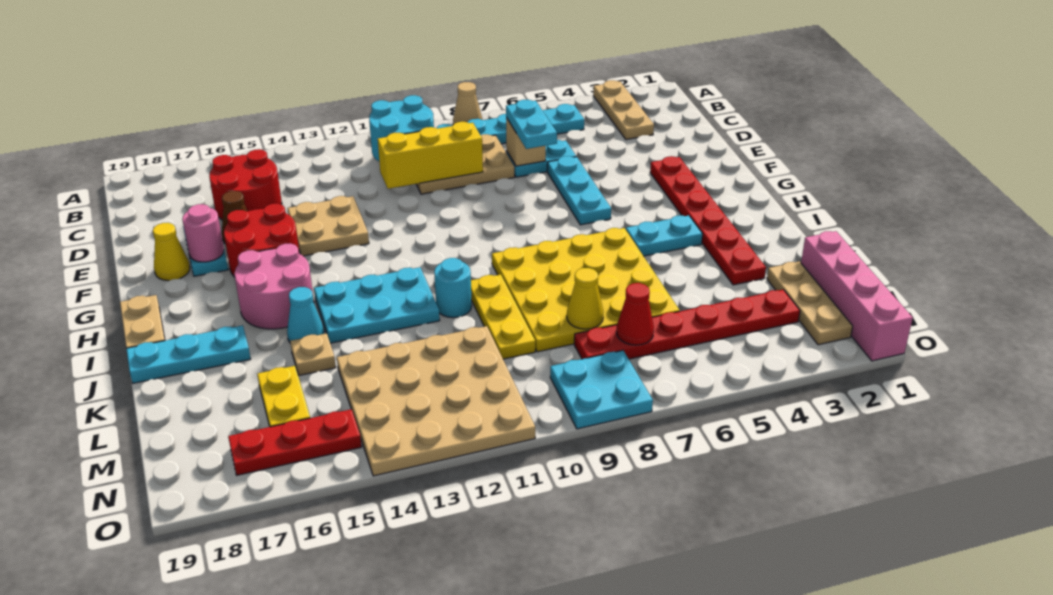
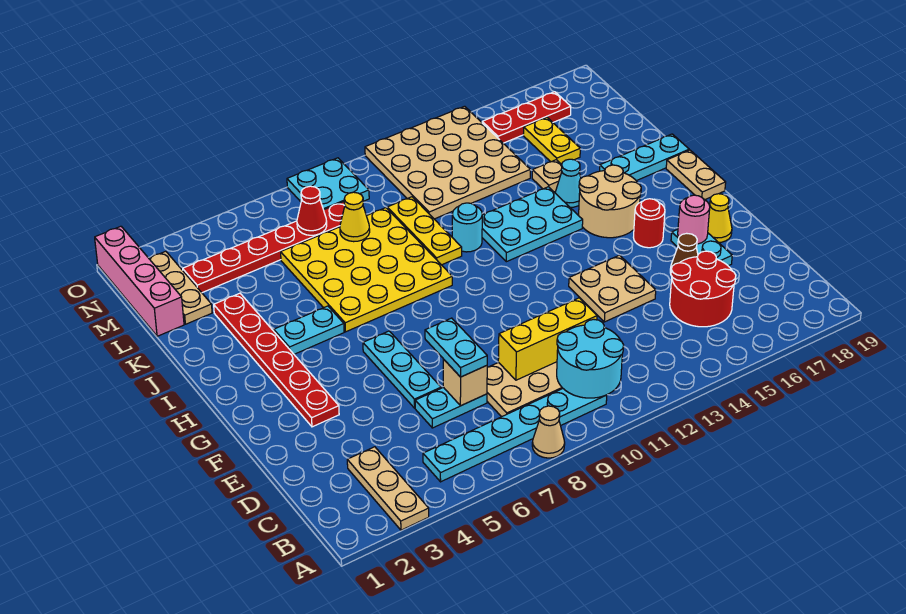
red round brick F15:G16 level 1 -> red round brick G16 level 1
pink round brick H15:I16 level 1 -> tan round brick H15:I16 level 1

